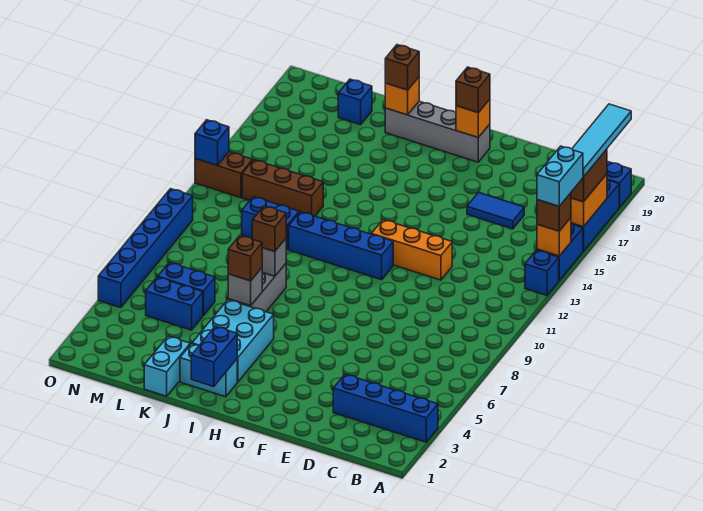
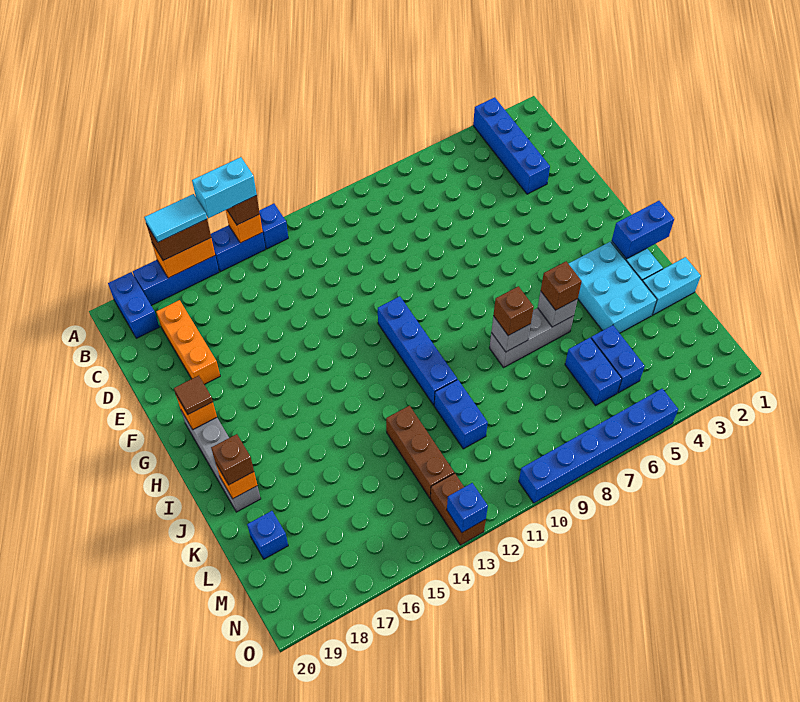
cyan tile A16:A19 level 4 -> cyan tile A16:A17 level 4
blue tile D16:E16 level 1 -> none
orange brick E12:G12 level 1 -> orange brick C18:E18 level 1
brown brick G19 level 3 -> brown tile G19 level 3
cyan brick I3:J5 level 1 -> cyan brick I3:K4 level 1

